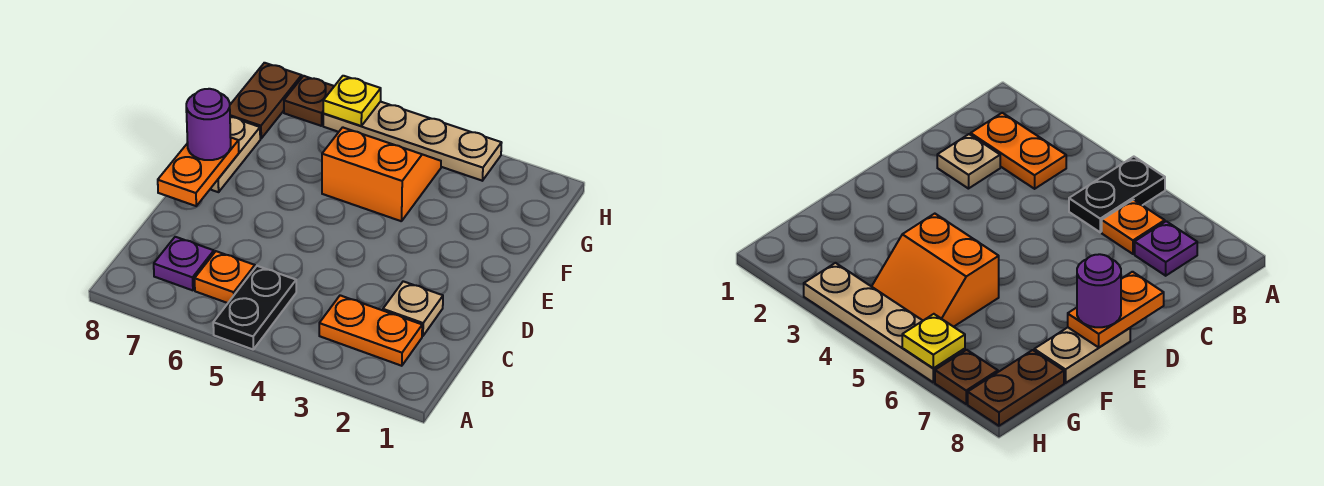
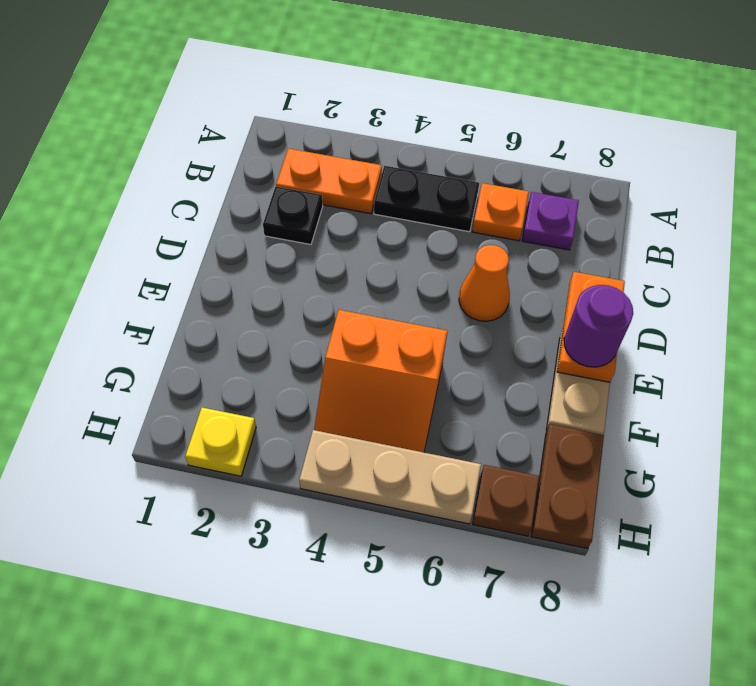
black plate A5:B5 level 1 -> black plate B4:B5 level 1
tan plate C2 level 1 -> black plate C2 level 1
none -> orange cone D6 level 1
tan plate H3:H6 level 1 -> tan plate H4:H6 level 1
yellow plate H6 level 2 -> yellow plate H2 level 1

